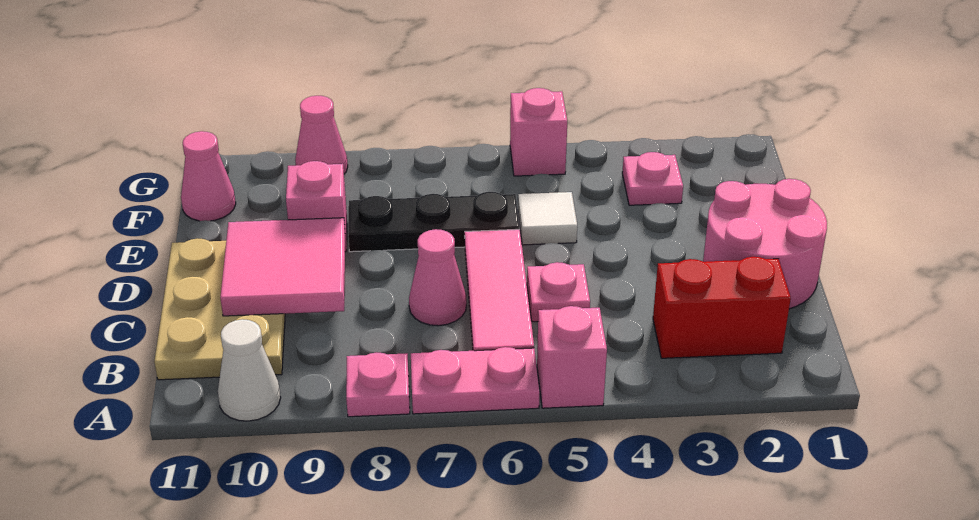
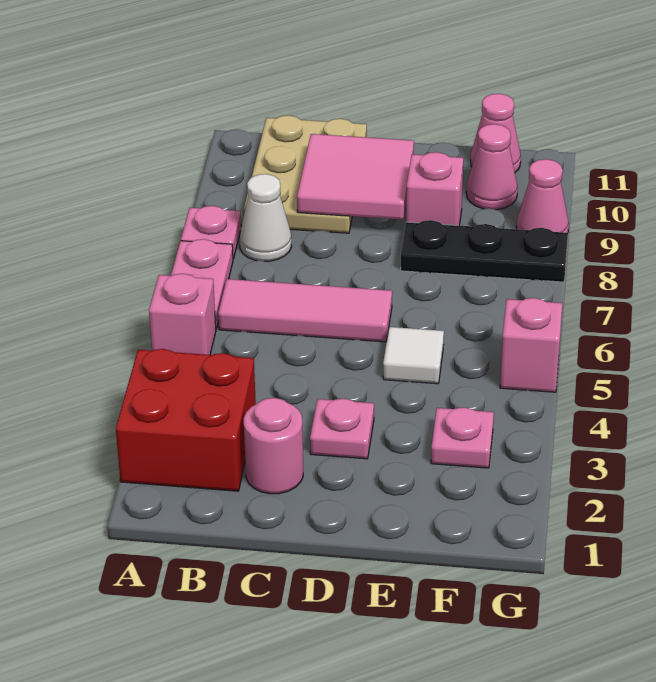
white cone A10 level 1 -> white cone B8 level 1
red brick B2:B3 level 1 -> red brick A2:B3 level 1
tan plate B10:D11 level 1 -> tan plate B9:C11 level 1
pink round brick C1:D2 level 1 -> pink round brick C2 level 1
pink plate C5 level 1 -> pink plate D3 level 1
pink cone C7 level 1 -> pink cone F10 level 1
black plate E6:E8 level 1 -> black plate E8:G8 level 1

